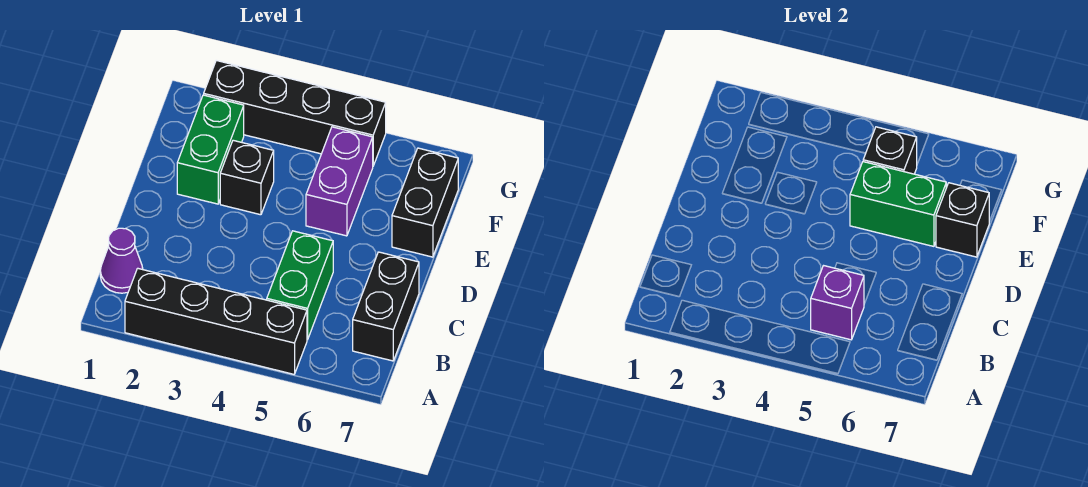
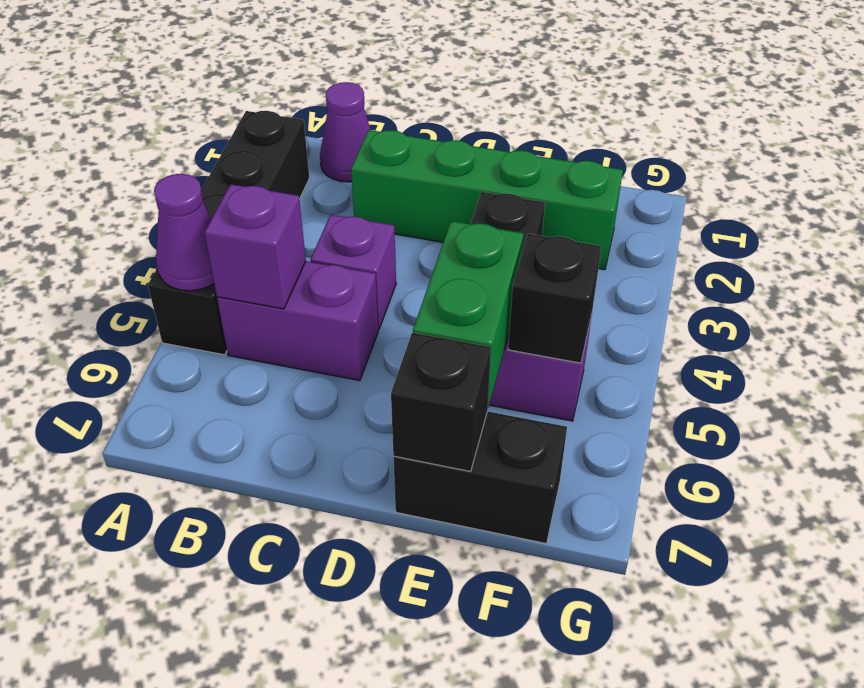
none -> purple cone A5 level 2
green brick B5:C5 level 1 -> purple brick B5:C5 level 1
black brick B7:C7 level 1 -> none
none -> purple brick C4 level 1
green brick E2:F2 level 1 -> green brick C2:F2 level 1
black brick G2:G5 level 1 -> none

